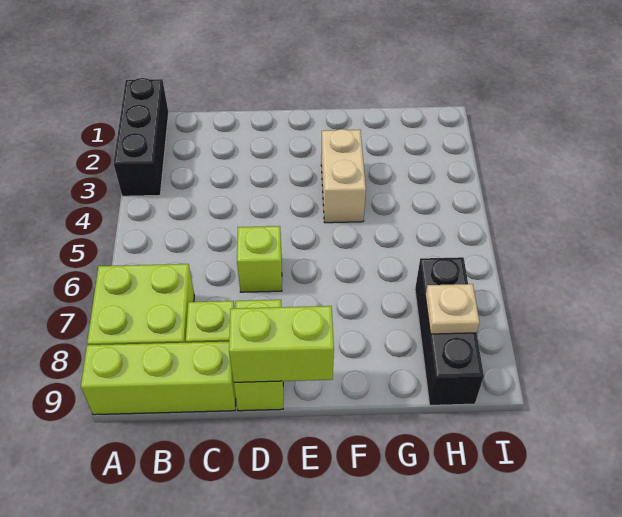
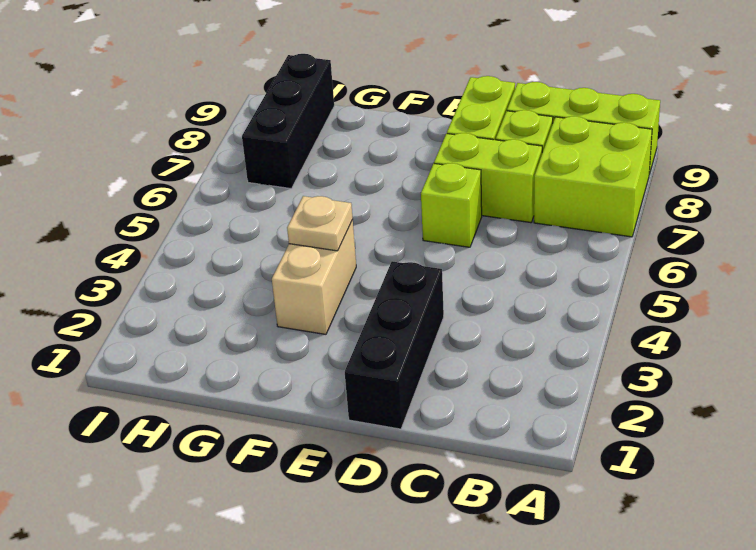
black brick A1:A3 level 1 -> black brick D1:D3 level 1
lime brick D9:E9 level 2 -> lime brick C7:D7 level 1
tan plate H8 level 2 -> tan plate F4 level 2

